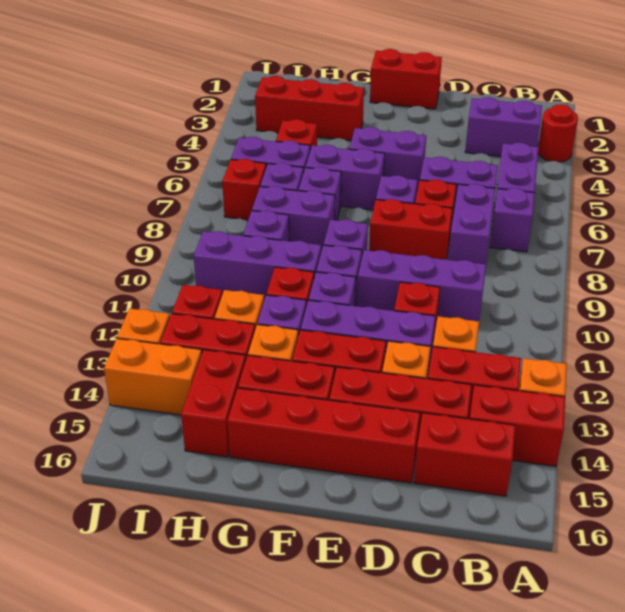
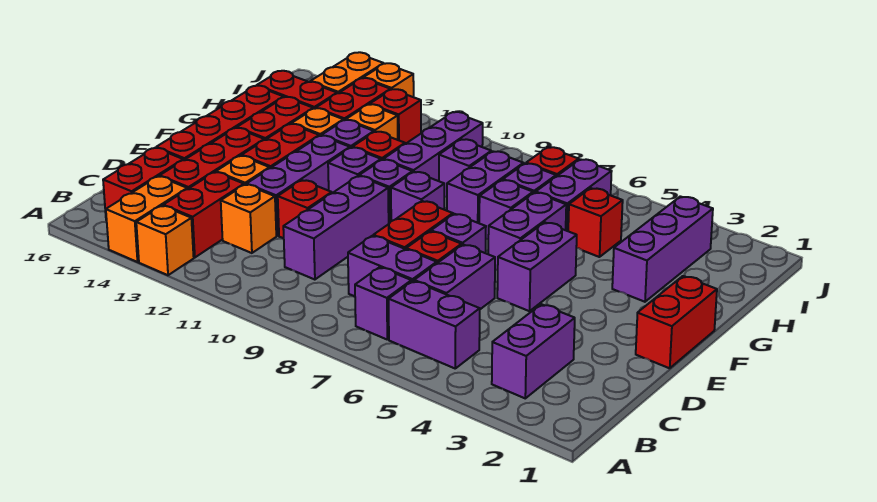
red round brick A3 level 1 -> none
red brick A14:B14 level 1 -> orange brick A14:B14 level 1
red brick G3:I3 level 1 -> purple brick G3:I3 level 1

